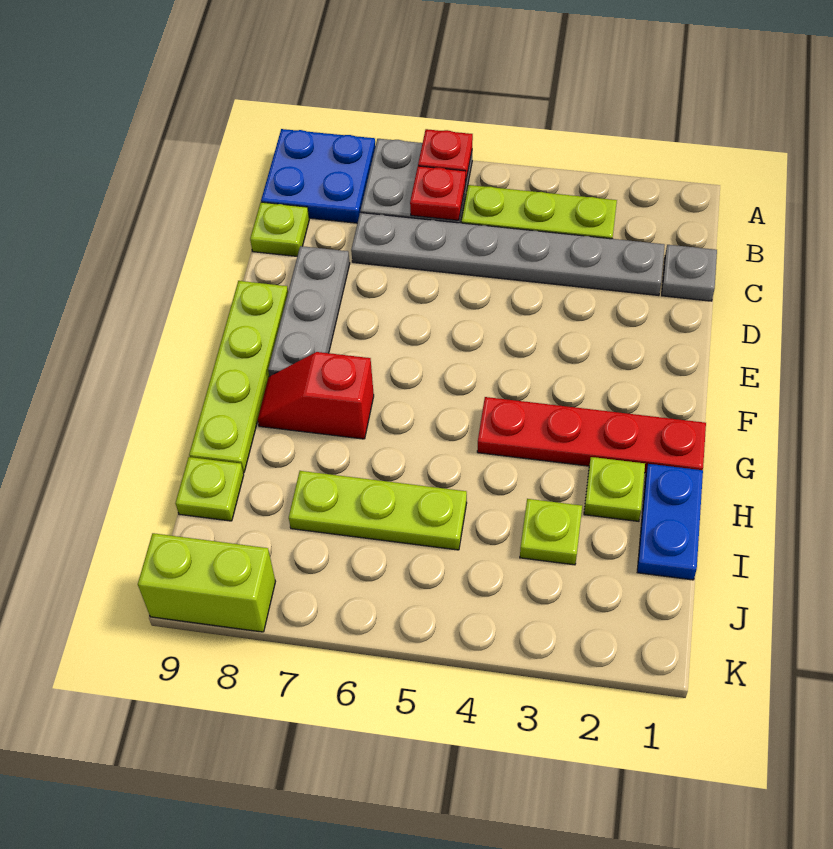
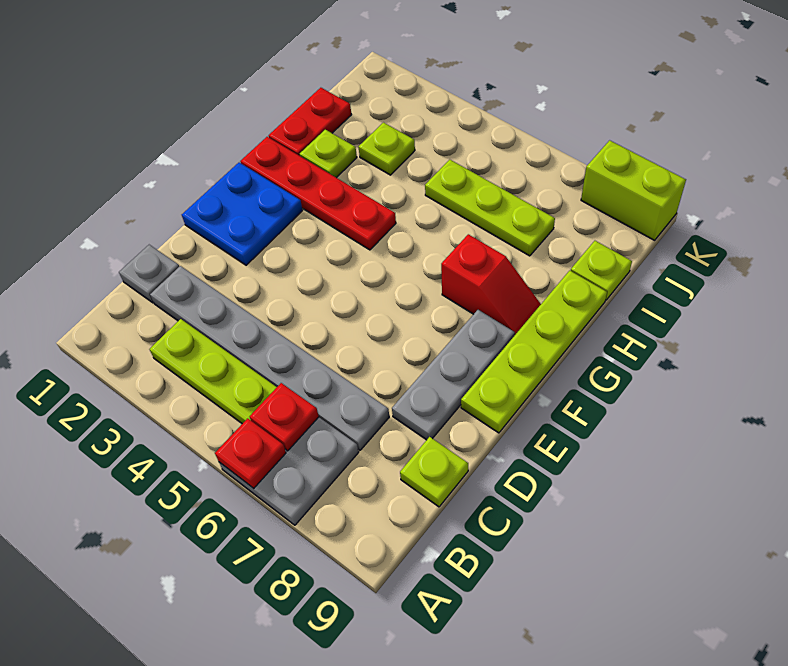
blue plate A8:B9 level 1 -> blue plate E1:F2 level 1
blue plate H1:I1 level 1 -> red plate H1:I1 level 1

